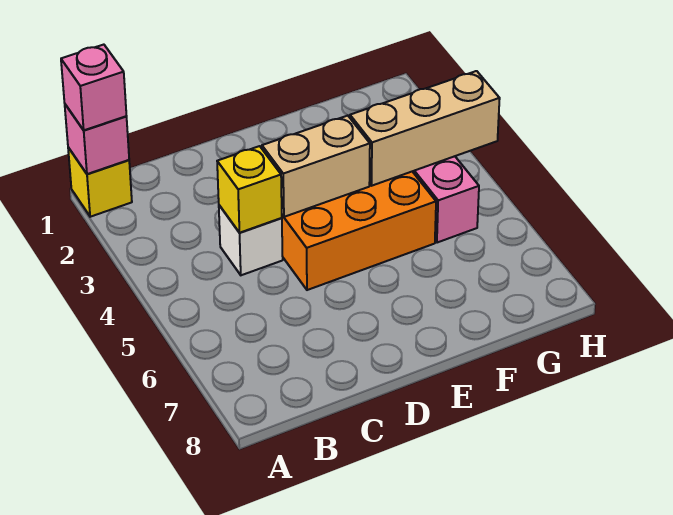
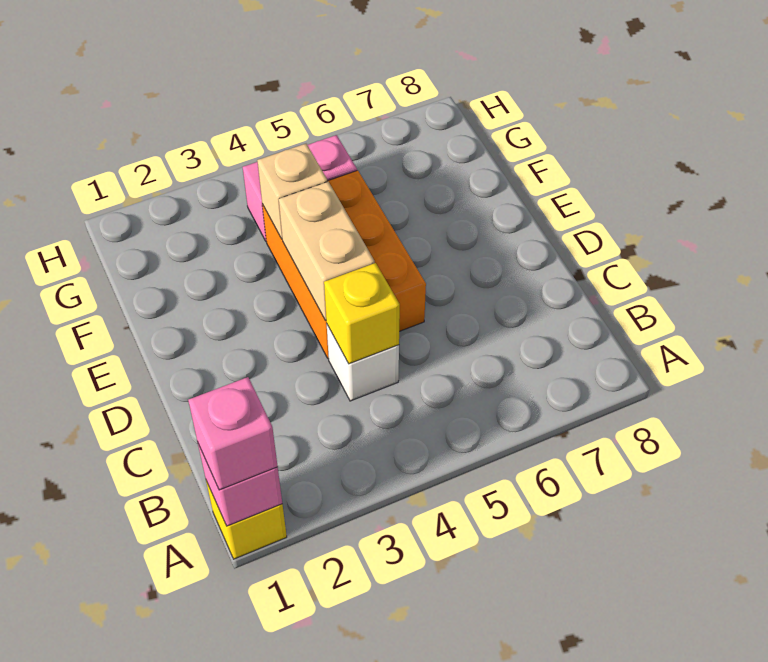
tan brick F4:H4 level 2 -> tan brick F4 level 2

